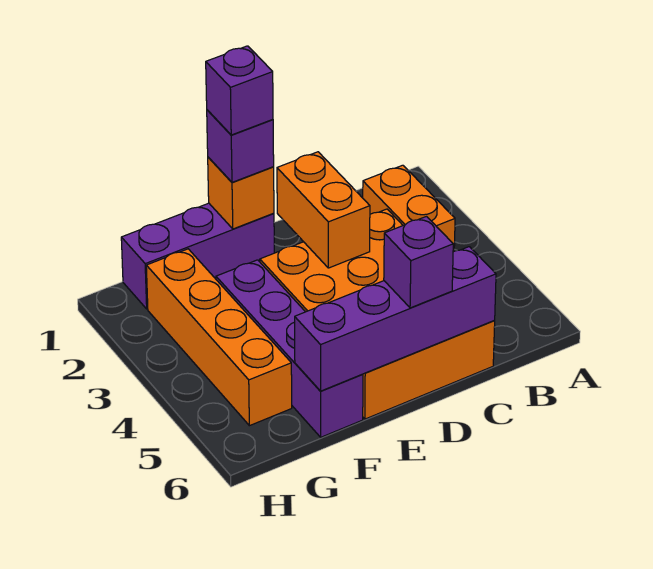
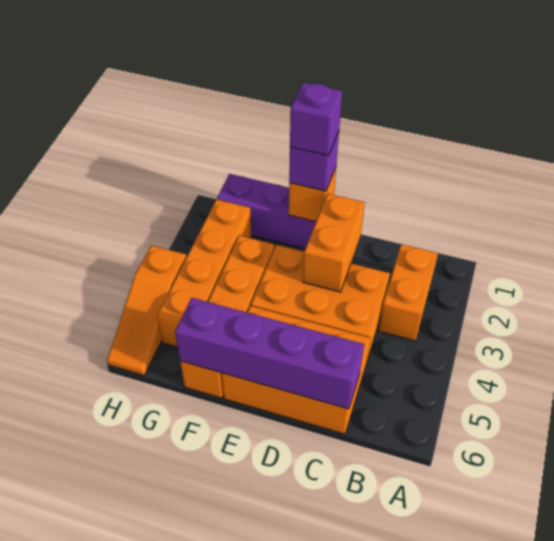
purple brick D6 level 3 -> none
purple brick F3:F6 level 1 -> orange brick F3:F6 level 1
none -> orange slope H4:H6 level 1 top 4

